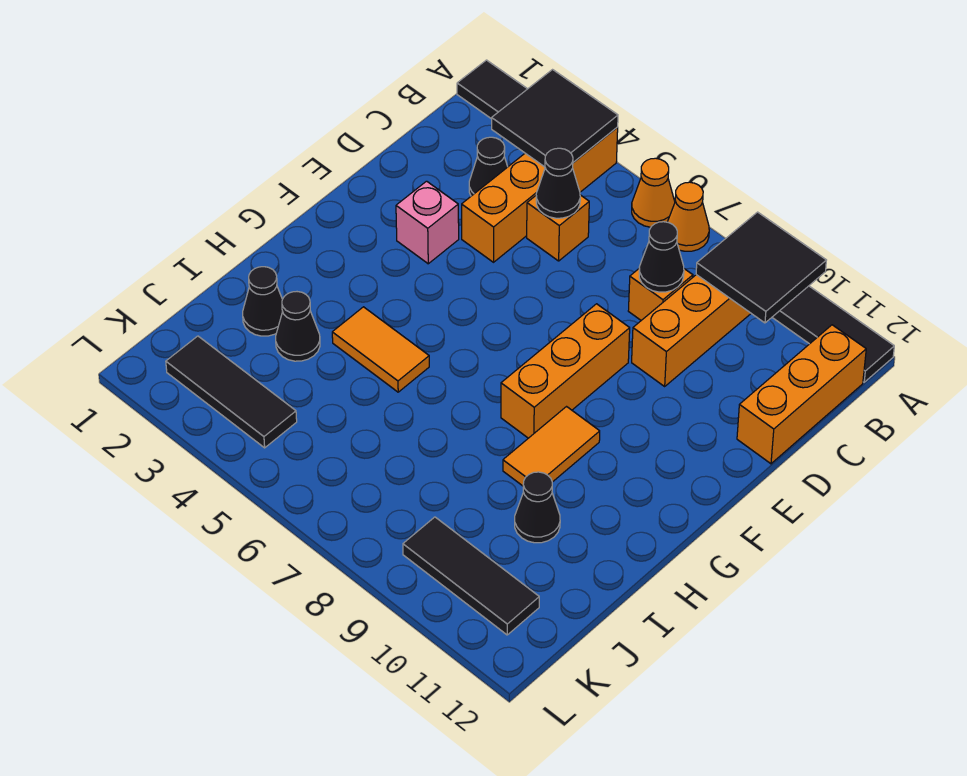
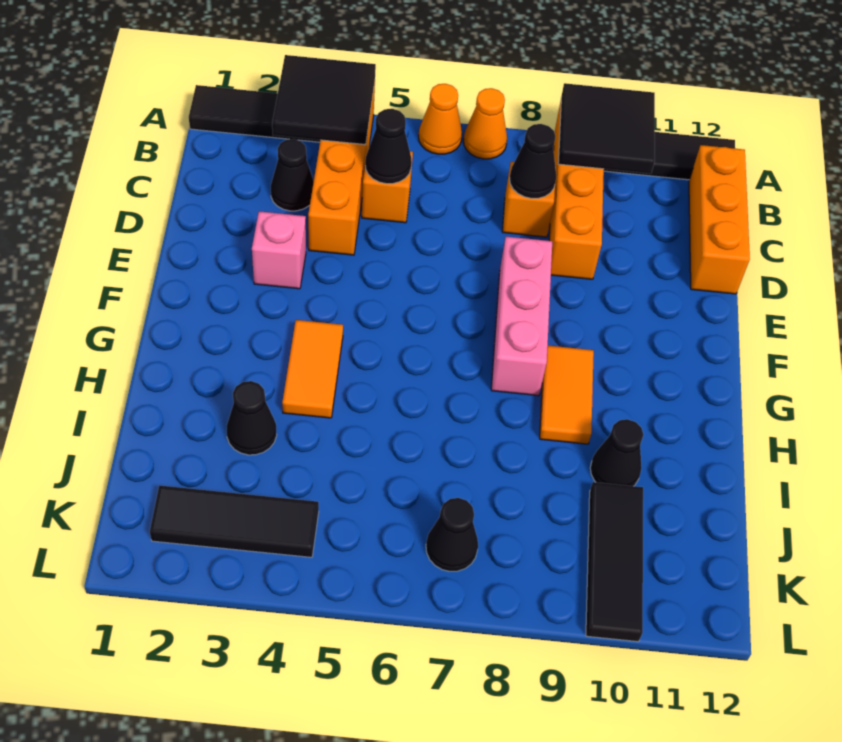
orange brick E8:G8 level 1 -> pink brick E8:G8 level 1
orange tile H4:H5 level 1 -> orange tile G4:H4 level 1
black cone I2 level 1 -> black cone K7 level 1
black tile K9:K11 level 1 -> black tile J10:L10 level 1

